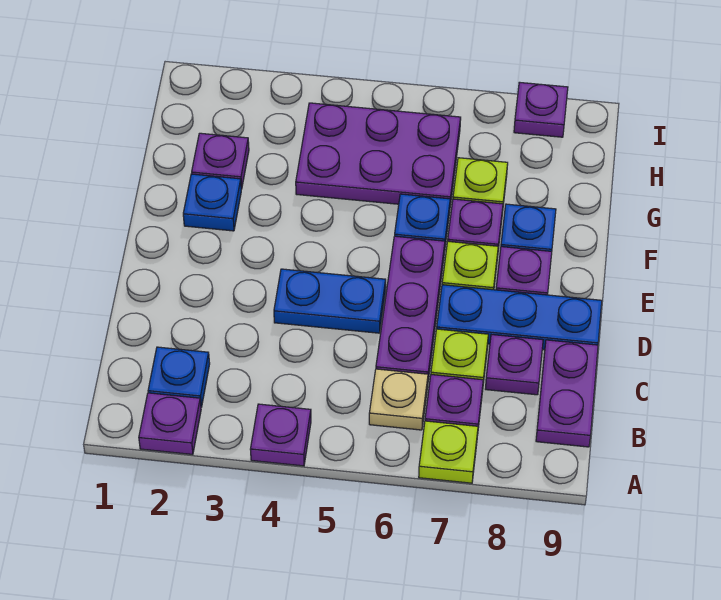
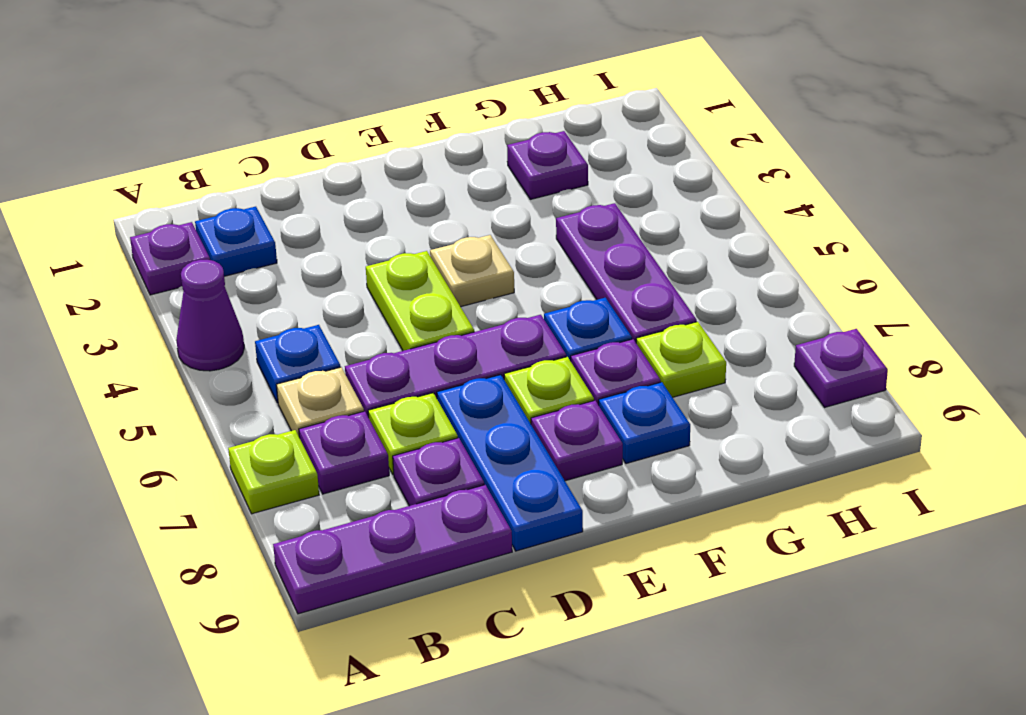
purple plate A4 level 1 -> purple cone A4 level 1
purple plate B9:C9 level 1 -> purple plate A9:C9 level 1
blue plate D4:D5 level 1 -> lime plate D4:D5 level 1
none -> tan plate E4 level 1
blue plate F2 level 1 -> blue plate B5 level 1
purple plate G4:H6 level 1 -> purple plate G4:G6 level 1

